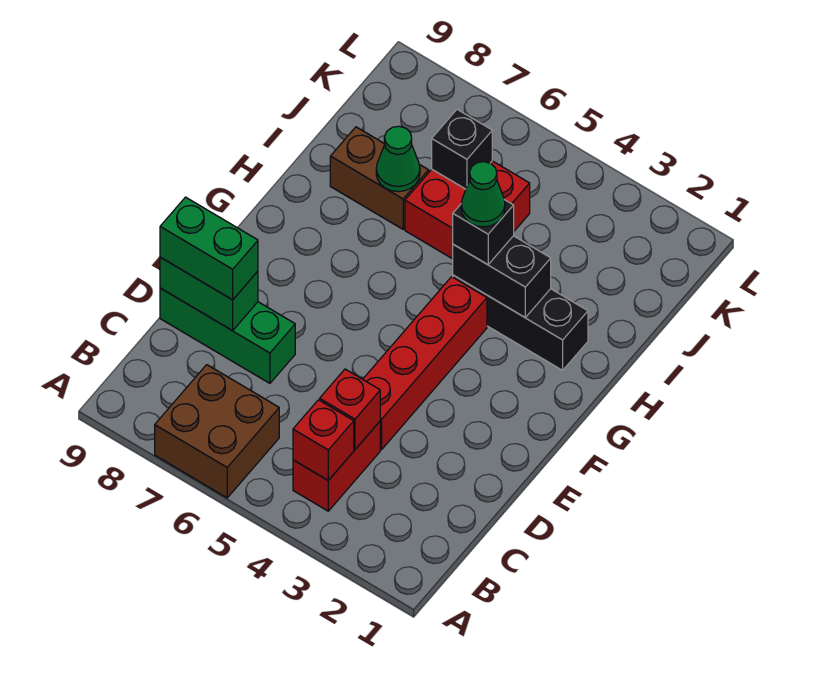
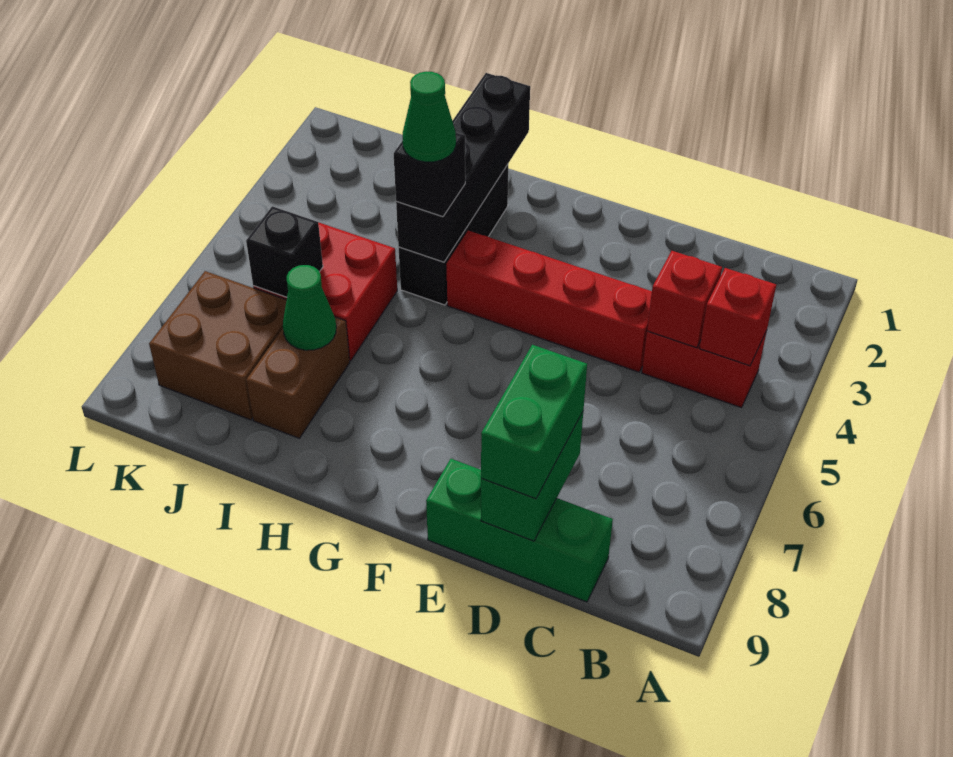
brown brick A6:B7 level 1 -> brown brick J7:K8 level 1
green brick D7:D9 level 1 -> green brick C9:E9 level 1
black brick H3:H4 level 2 -> black brick H1:H4 level 2

